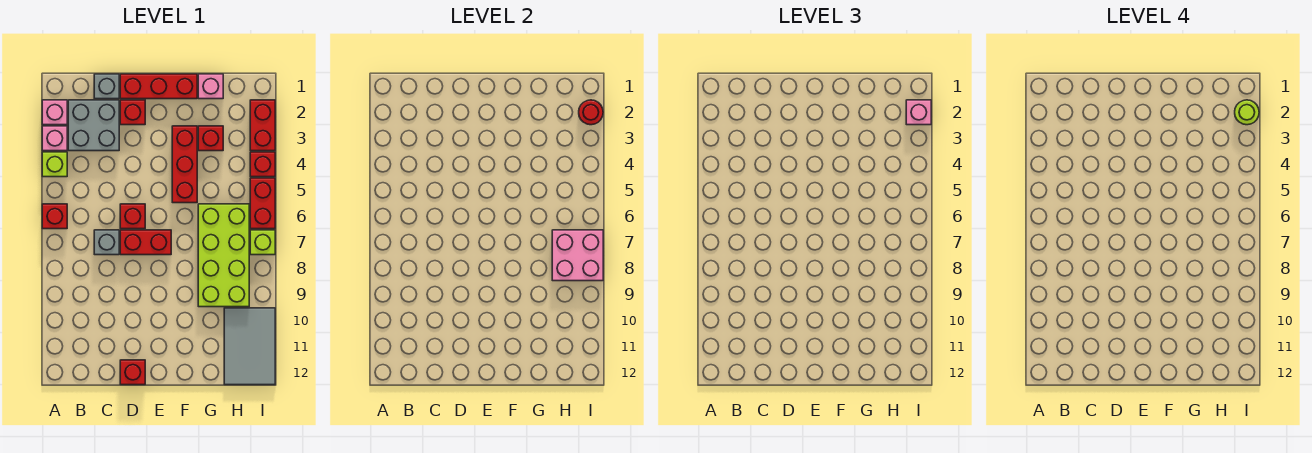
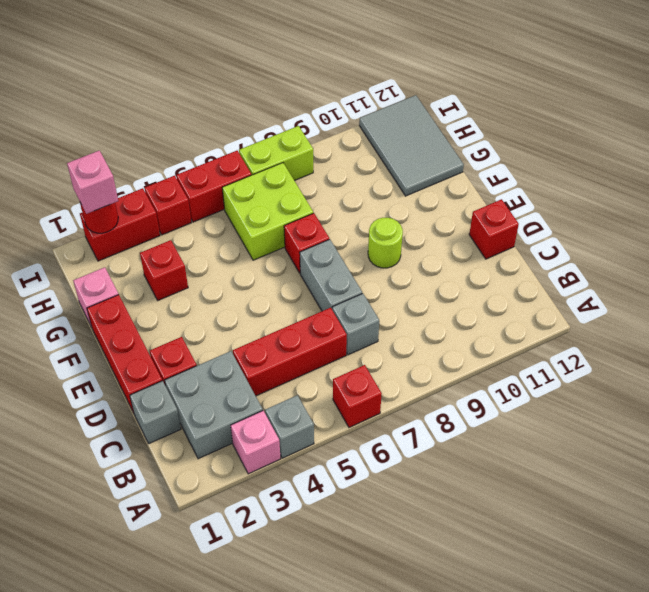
pink brick A2 level 1 -> none
lime brick A4 level 1 -> grey brick A4 level 1
red brick D6 level 1 -> red brick F7 level 1
red brick D7:E7 level 1 -> grey brick D7:E7 level 1
red brick F3:F5 level 1 -> red brick C4:C6 level 1
lime brick G6:H9 level 1 -> lime brick G6:H7 level 1
pink brick H7:I8 level 2 -> none
grey tile H10:I12 level 1 -> grey tile G11:I12 level 1
lime round brick I2 level 4 -> lime round brick E9 level 1
lime brick I7 level 1 -> lime brick I7:I8 level 1

